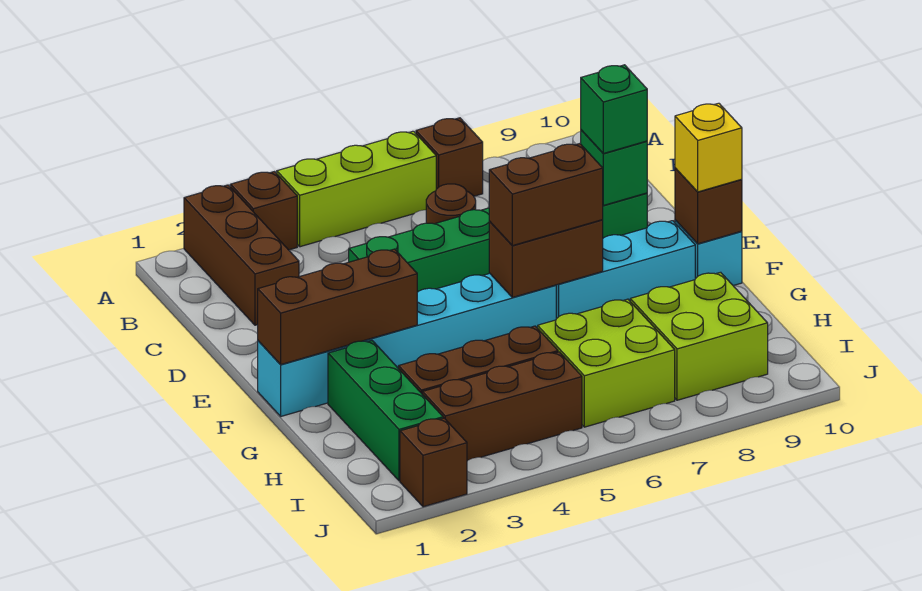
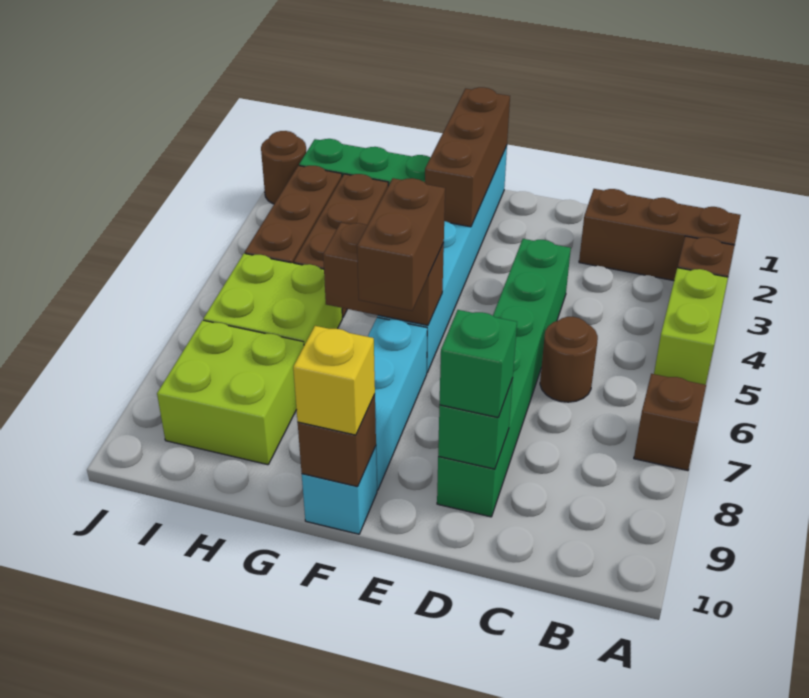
lime brick A4:A6 level 1 -> lime brick A4:A5 level 1
brown brick F6:F7 level 2 -> brown brick F6:G6 level 2
brown brick J2 level 1 -> brown round brick J2 level 1

